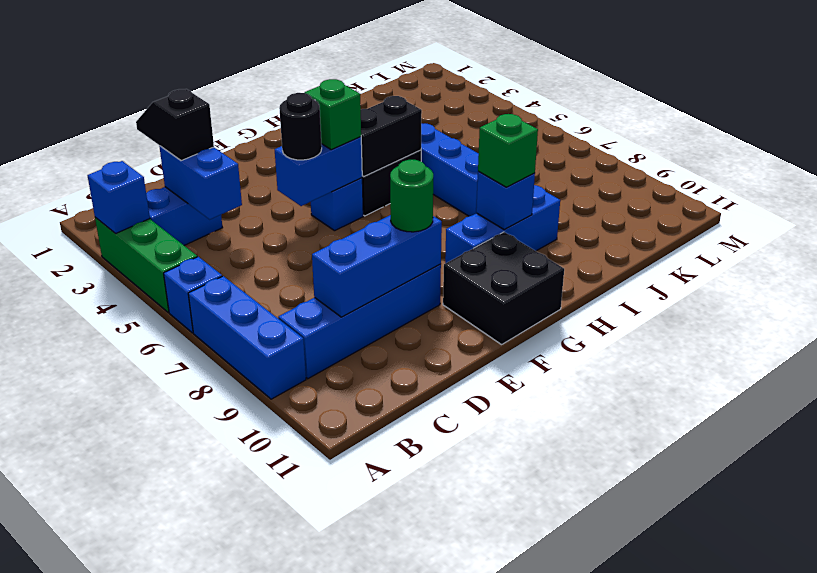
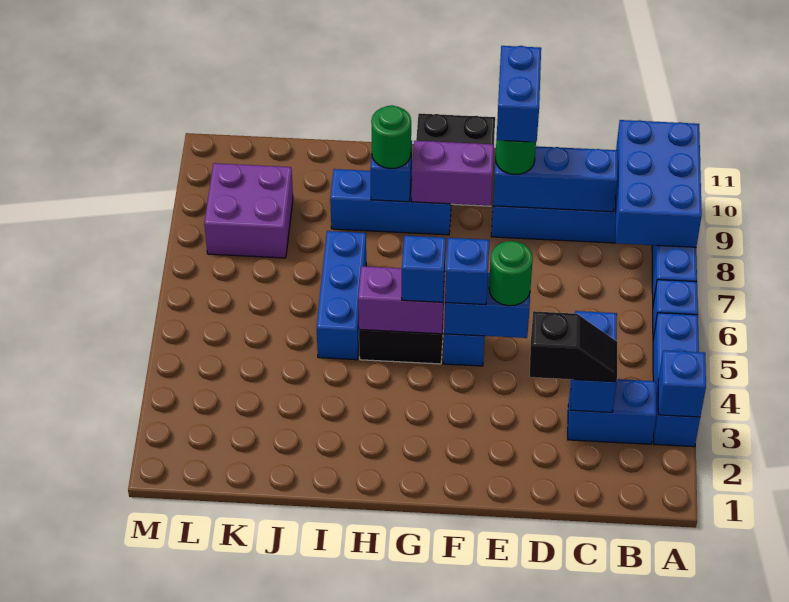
green brick A3:A5 level 1 -> blue brick A3:A5 level 1
none -> blue brick A8:B10 level 2
black slope C2:C3 level 3 top 3 -> black slope C3:D3 level 3 top D
black round brick E5 level 3 -> green round brick E5 level 3
none -> blue brick E9:E10 level 4
green brick F5 level 3 -> blue brick F5 level 3
none -> purple brick F9:G9 level 2
black brick G5:H5 level 2 -> purple brick G5:H5 level 2
none -> blue brick G5 level 3
green brick H9 level 3 -> green round brick H9 level 3
none -> purple brick K8:L9 level 1

